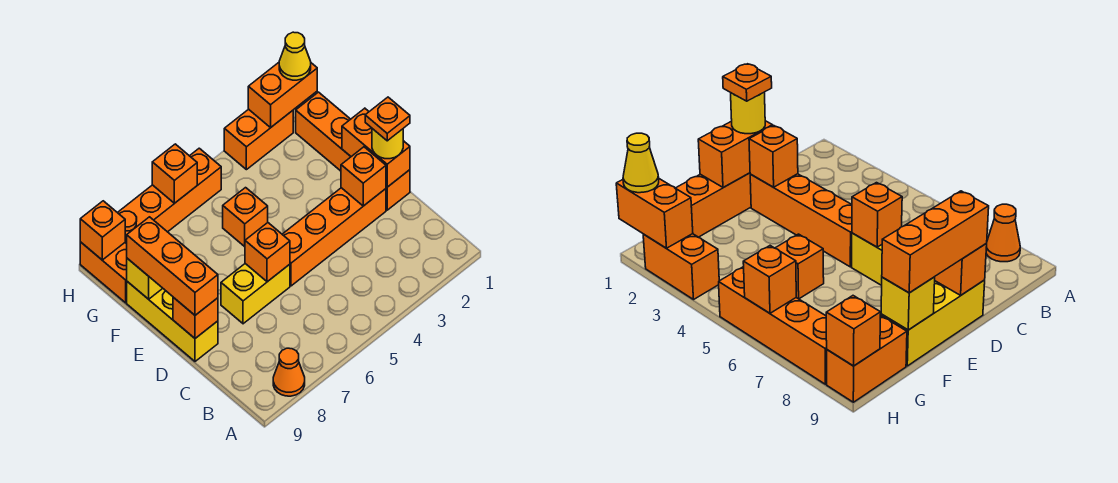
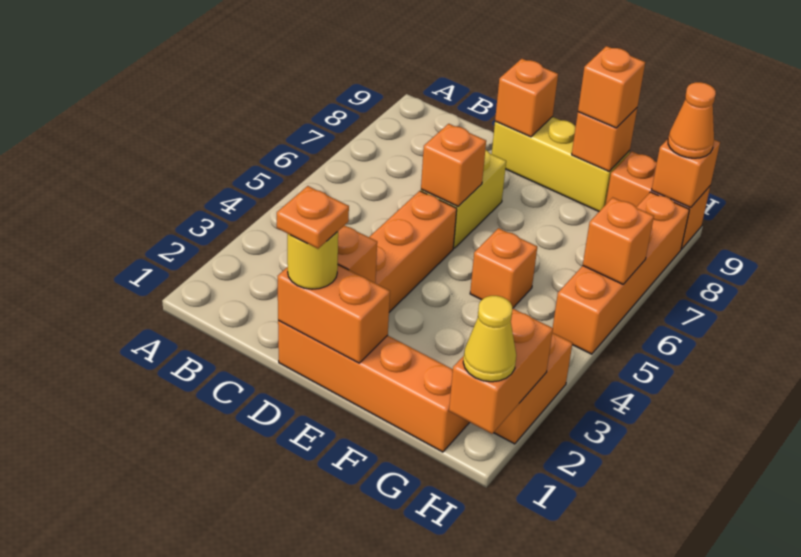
orange cone A8 level 1 -> orange cone H9 level 3
orange brick D9:F9 level 3 -> orange brick F9 level 3
yellow brick F9 level 2 -> orange brick F9 level 2

